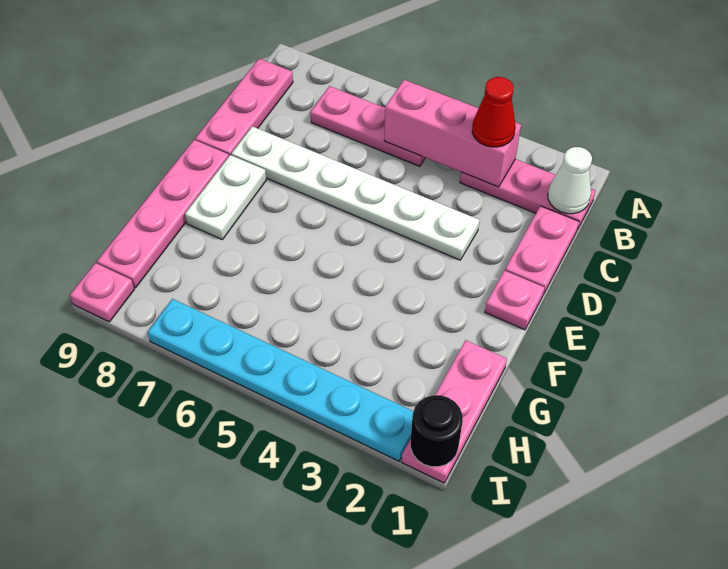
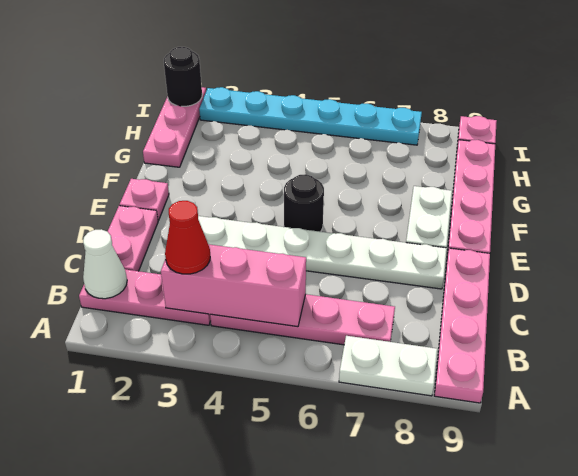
none -> white plate A7:A8 level 1
pink plate B5:B7 level 1 -> pink plate B4:B7 level 1
pink plate B9:D9 level 1 -> pink plate A9:D9 level 1
none -> black round brick E5 level 1

